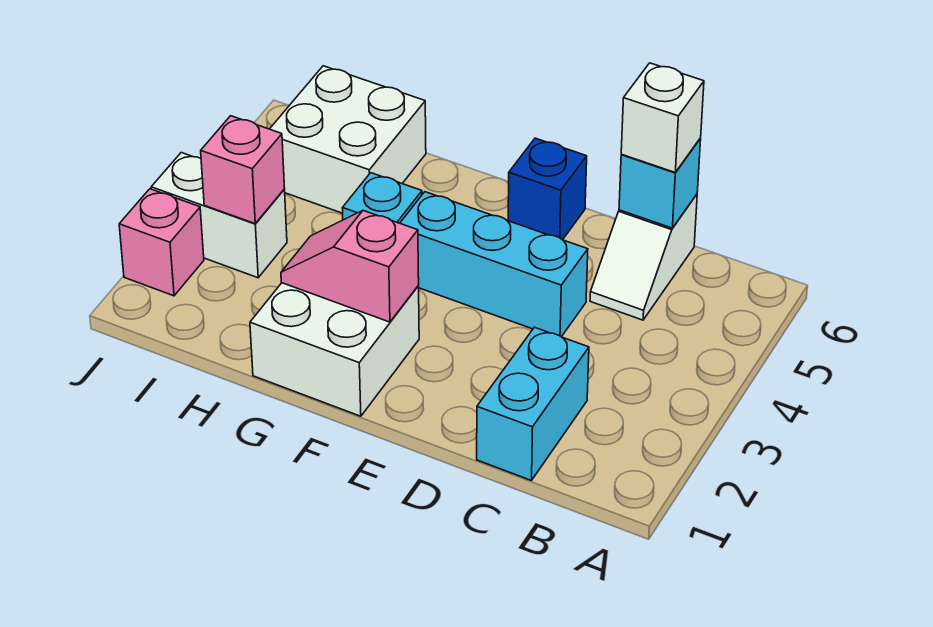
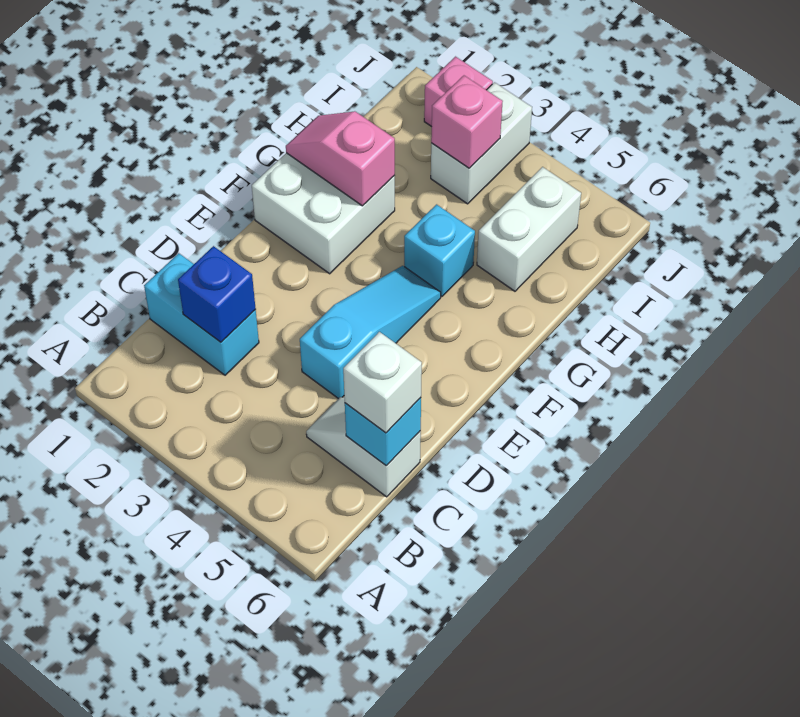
cyan brick D4:F4 level 1 -> cyan slope D4:F4 level 1 top D
blue brick E6 level 1 -> blue brick C2 level 2
pink slope F2:G2 level 2 top F -> pink slope G1:G2 level 2 top 2
white brick H5:I6 level 1 -> white brick H5:I5 level 1

